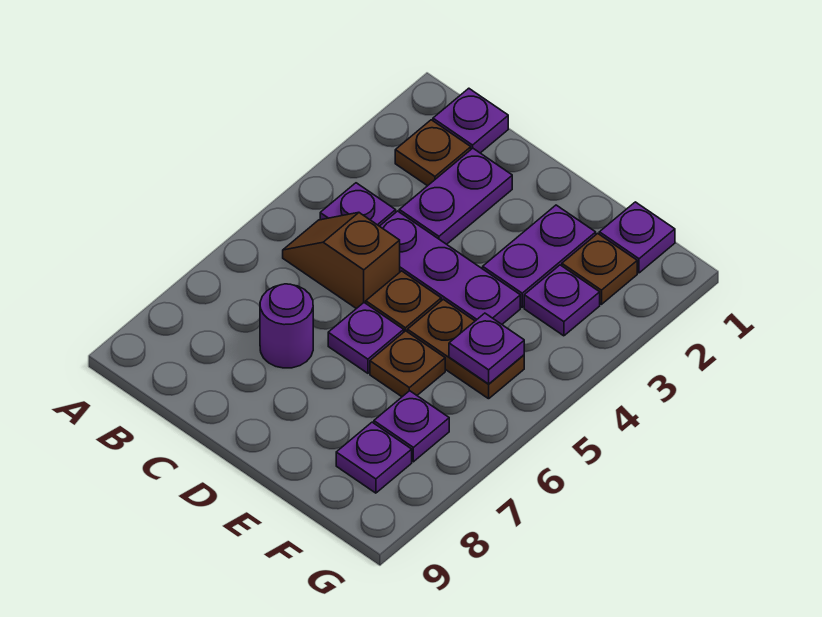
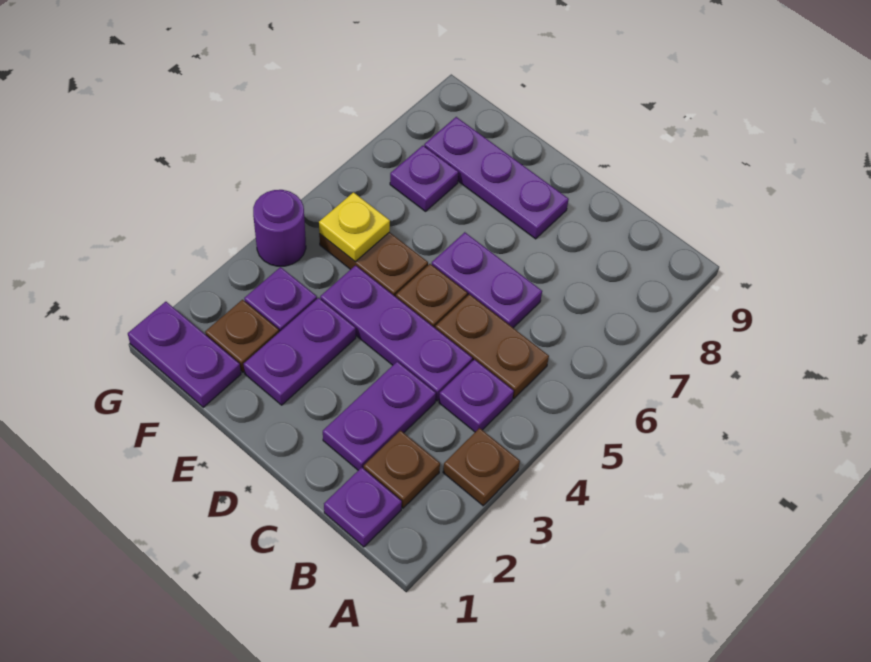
brown slope B5:C5 level 1 top C -> brown plate B5:C5 level 1
purple round brick C7 level 1 -> purple round brick G4 level 1
purple plate D6 level 1 -> purple plate C6:D6 level 1
brown plate E6 level 1 -> brown plate A3 level 1
purple plate F1 level 1 -> purple plate F1:G1 level 1
purple plate F5 level 2 -> yellow plate F5 level 2
purple plate F8 level 1 -> purple plate D8:F8 level 1

